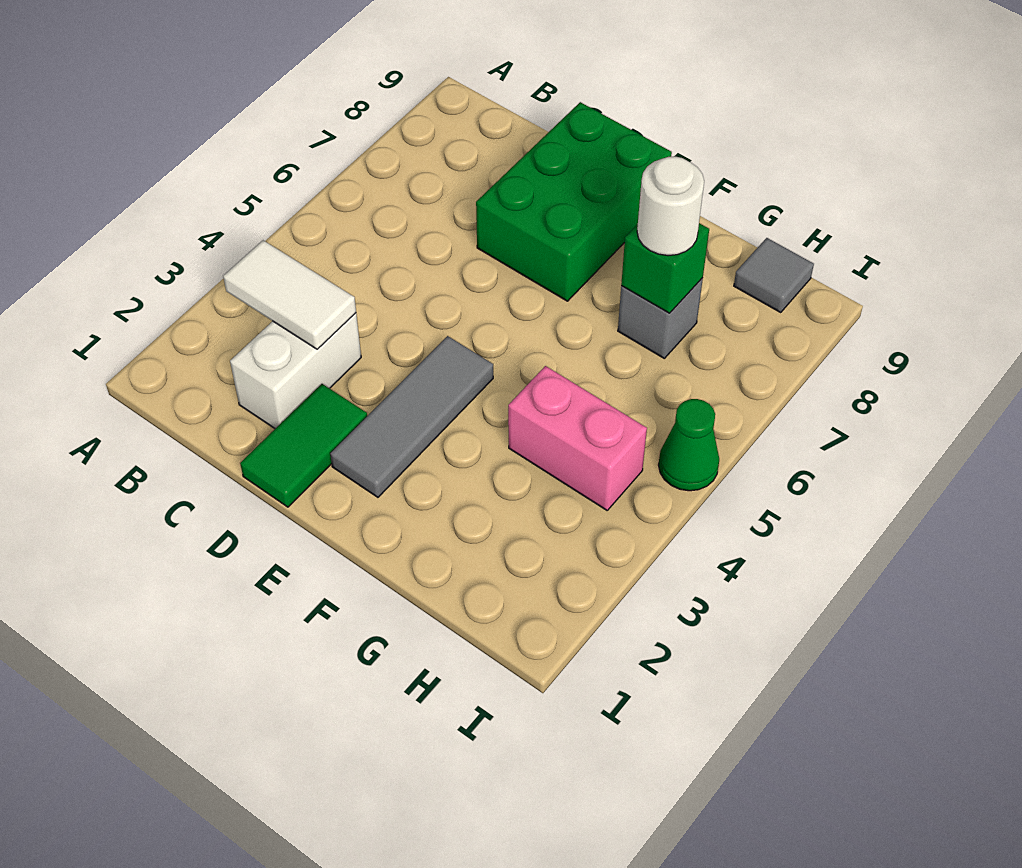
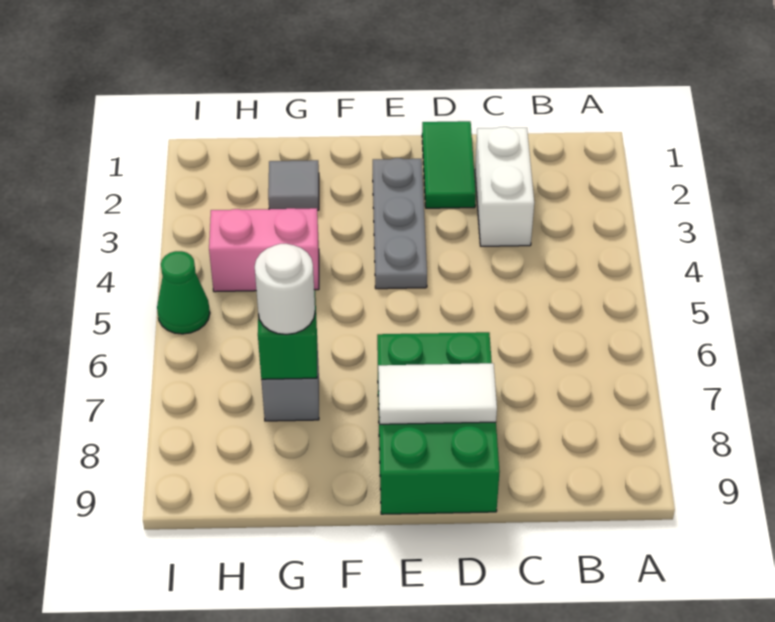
white tile B3:C3 level 2 -> white tile D8:E8 level 2
grey tile E2:E4 level 1 -> grey plate E2:E4 level 1
grey tile H9 level 1 -> grey tile G2 level 1

